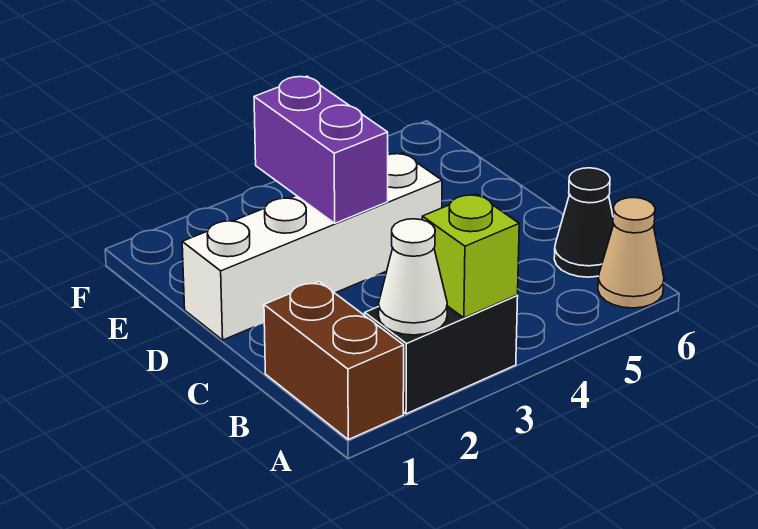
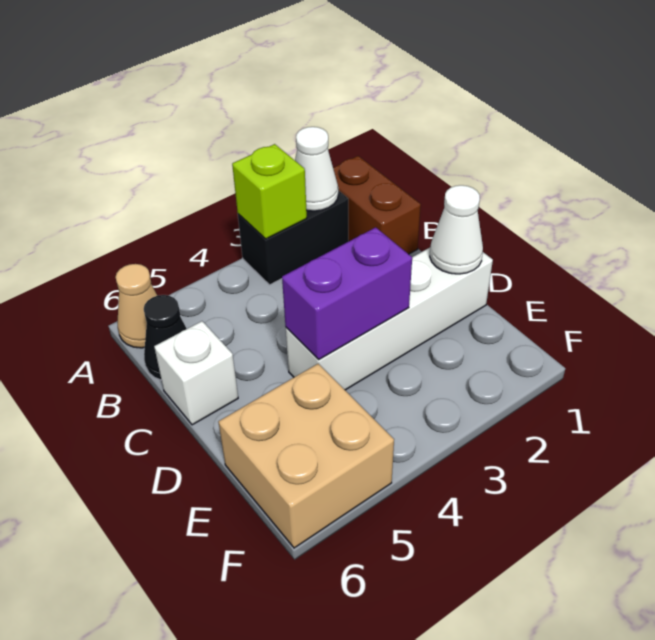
none -> white brick C6 level 1
none -> white cone D1 level 2
purple brick D3:E3 level 2 -> purple brick D3:D4 level 2
none -> tan brick E5:F6 level 1

